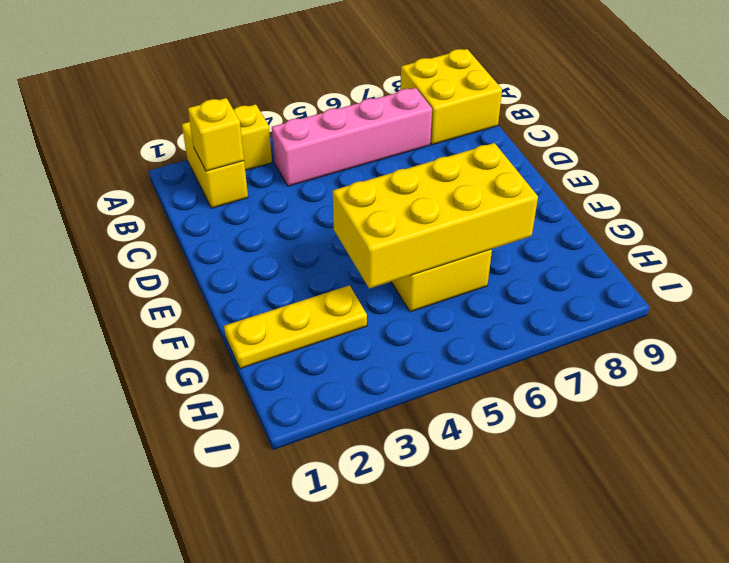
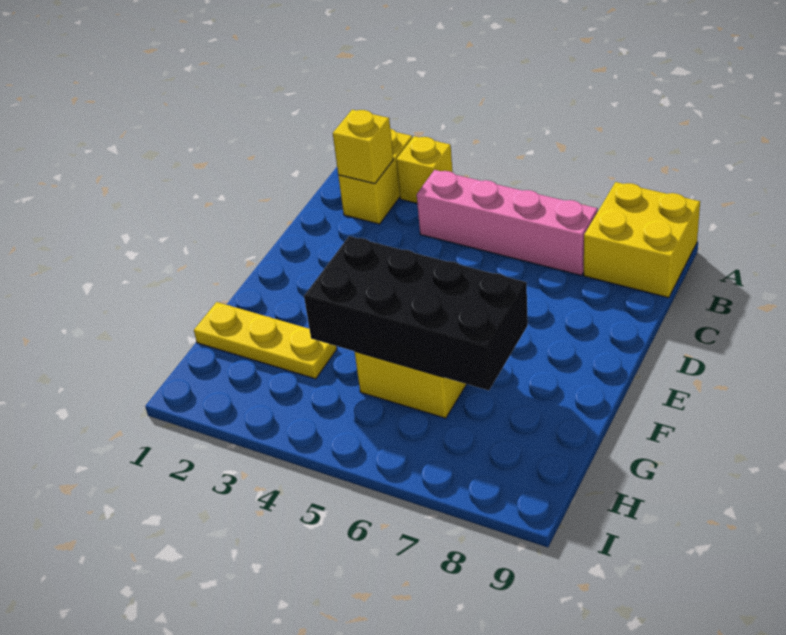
yellow brick F4:G7 level 2 -> black brick F4:G7 level 2

